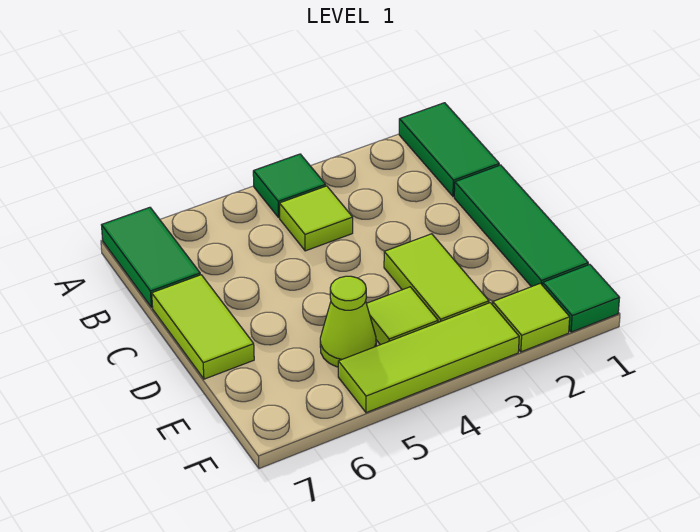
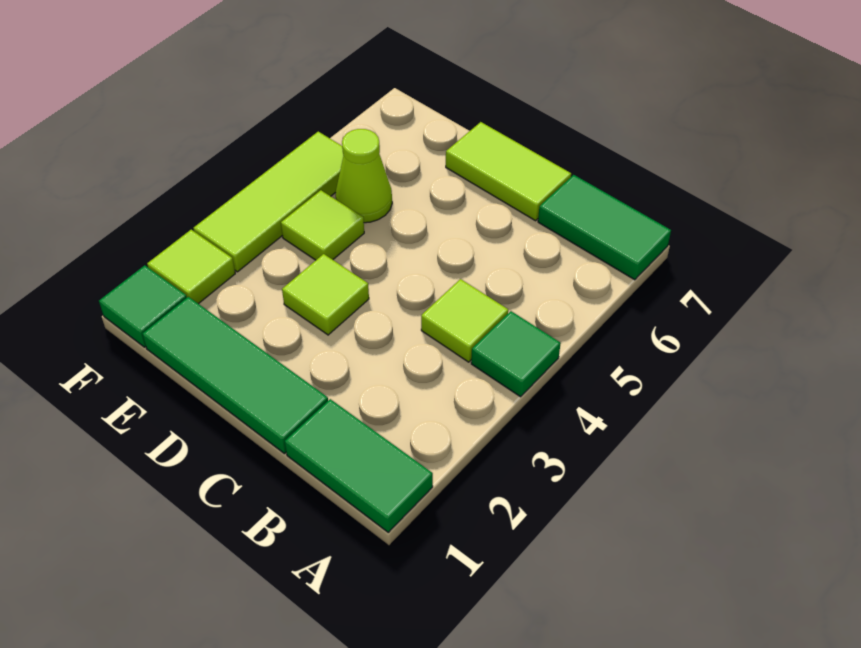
lime tile D3:E3 level 1 -> lime tile D3 level 1

